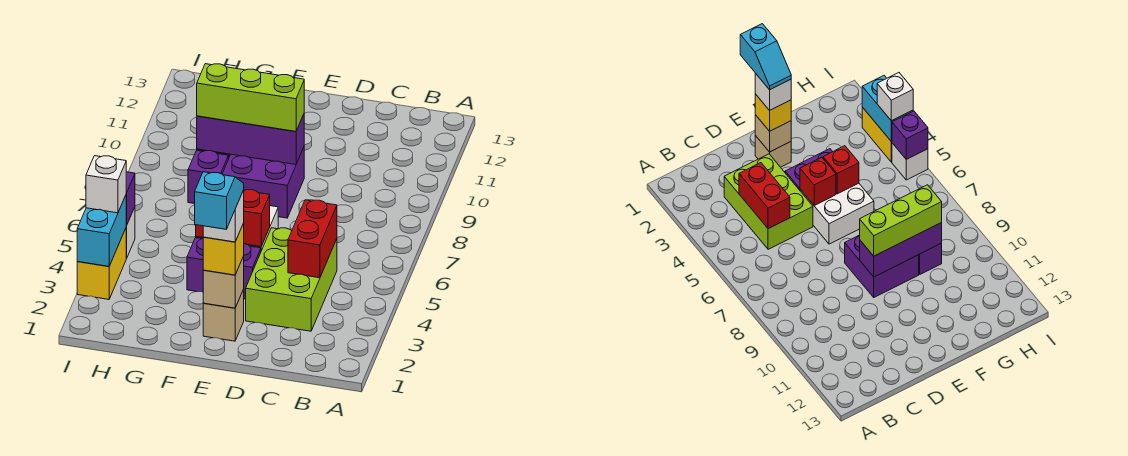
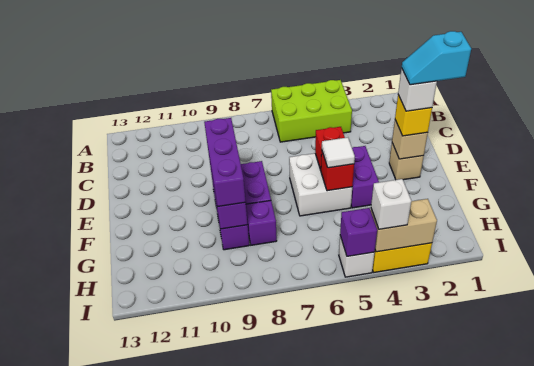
lime brick C3:D5 level 1 -> lime brick A4:B6 level 1
red brick C4:C5 level 2 -> none
lime brick E9:G9 level 3 -> purple brick E9:G9 level 3
none -> white tile F5 level 3
cyan brick I3:I4 level 2 -> tan brick I3:I4 level 2

